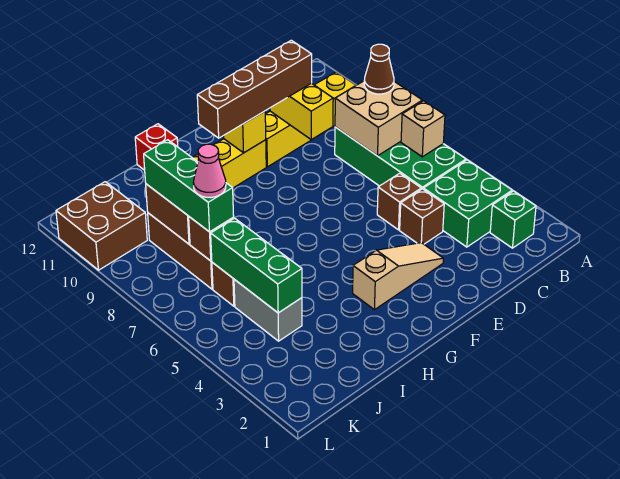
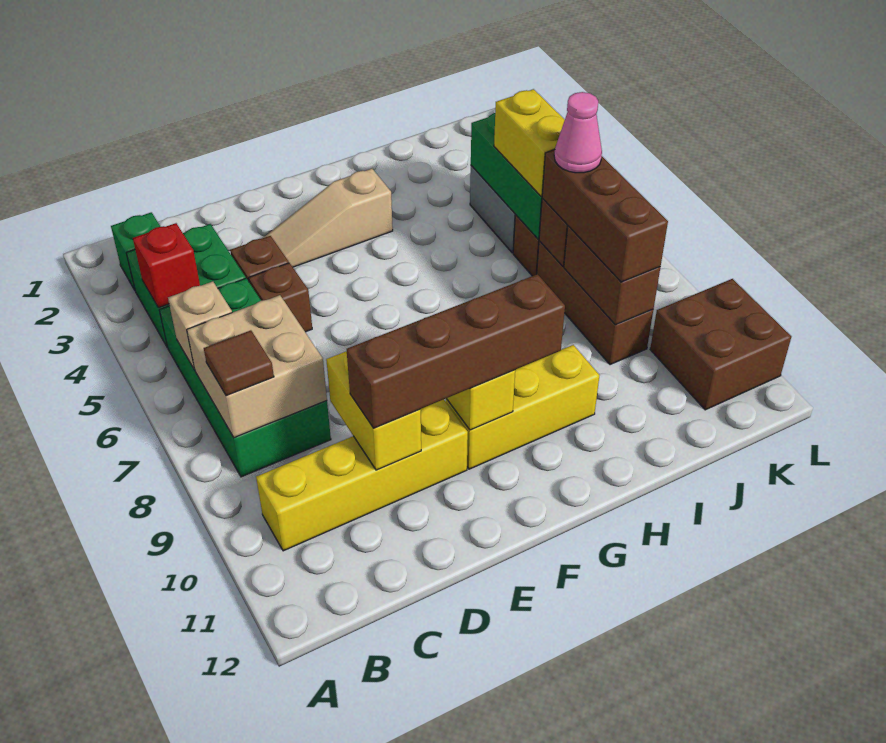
brown cone B8 level 3 -> brown tile B8 level 3
red brick H12 level 1 -> red brick B4 level 2
none -> yellow brick J5:J6 level 3
green brick J7:J9 level 3 -> brown brick J7:J9 level 3

